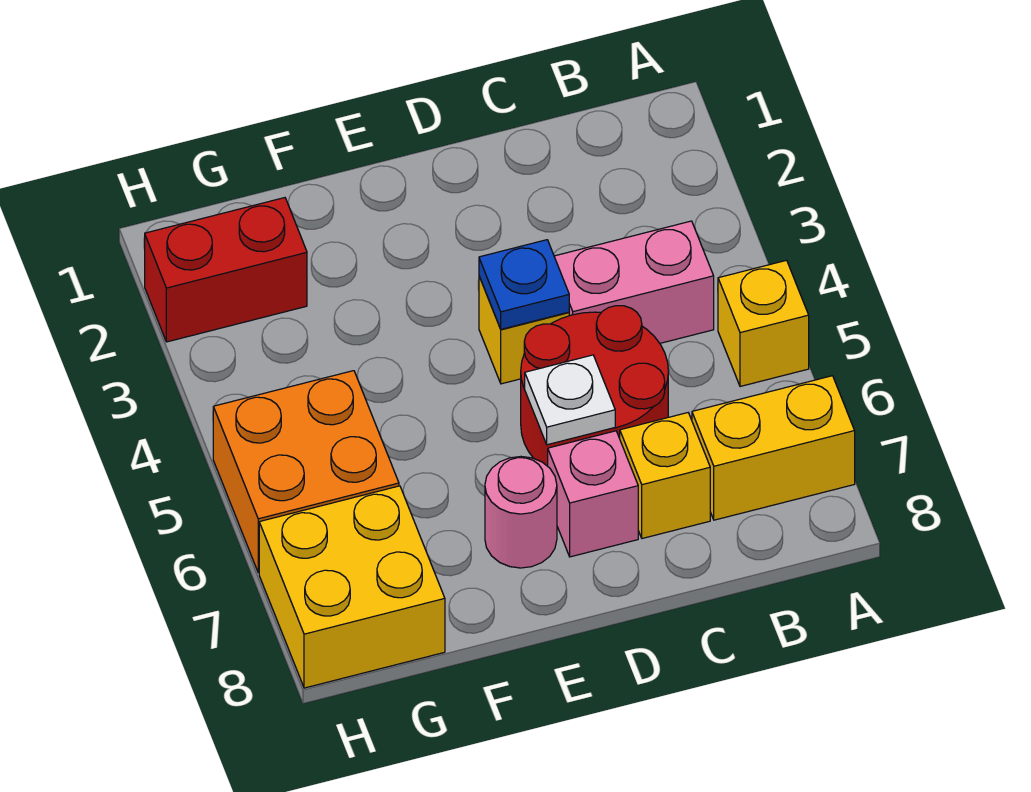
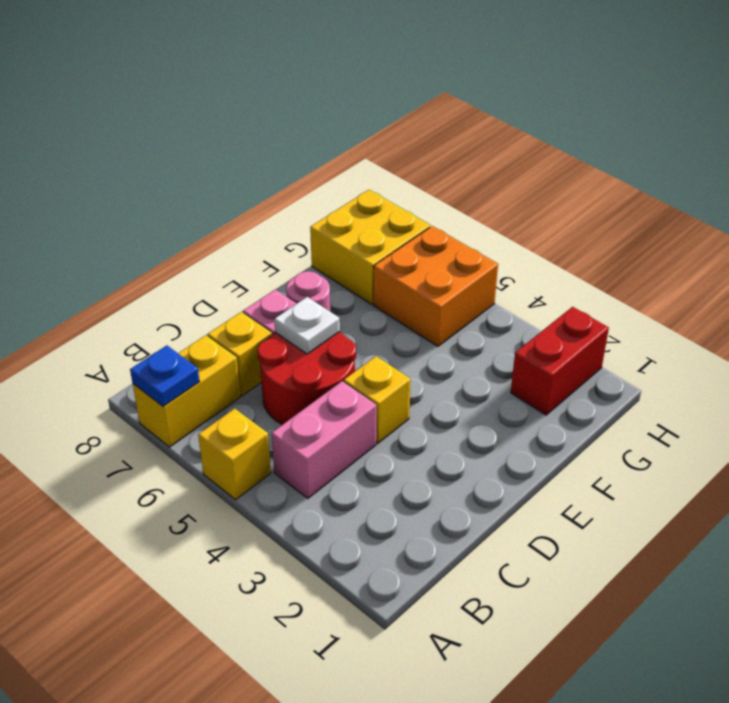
blue plate D4 level 2 -> blue plate A7 level 2

